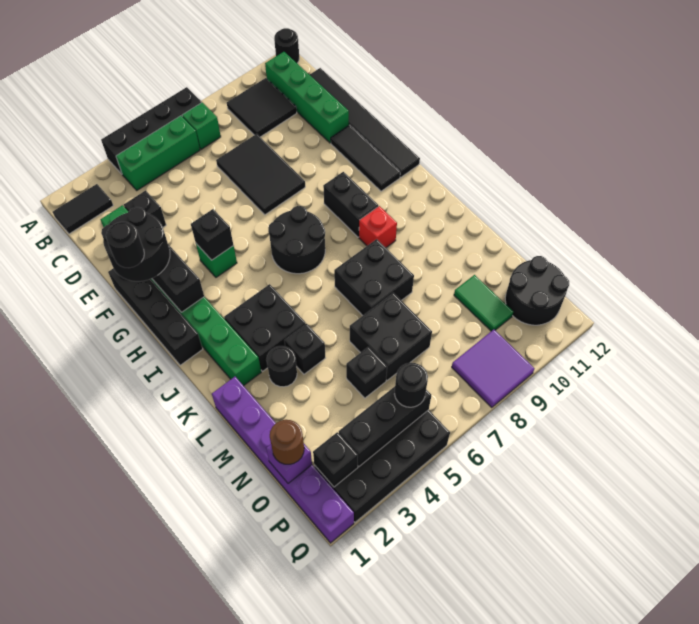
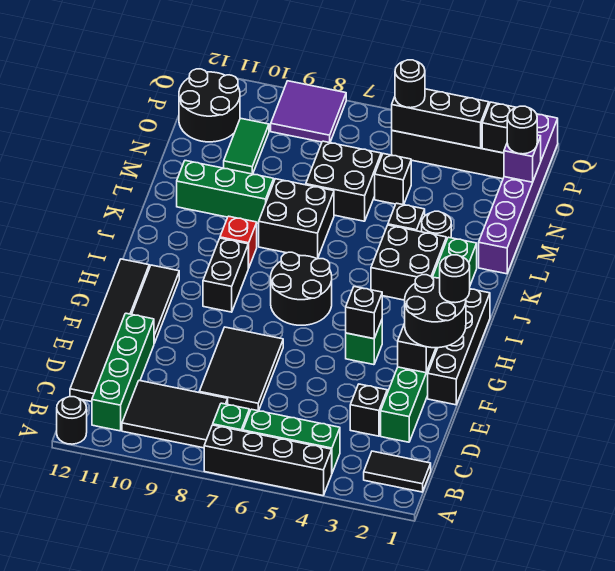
black tile B9:C10 level 1 -> black tile B8:C10 level 1
none -> green brick L9:L11 level 1
brown round brick O1 level 3 -> black round brick O1 level 3

